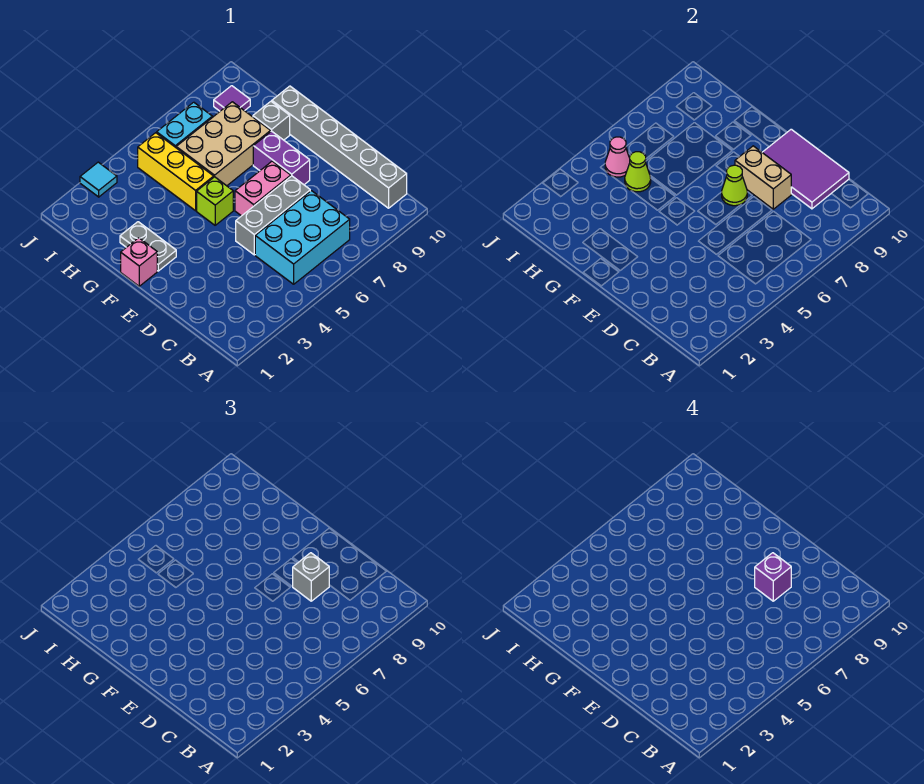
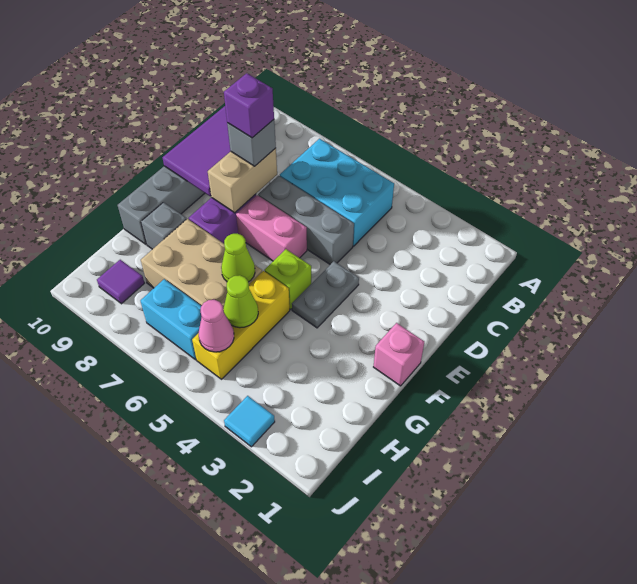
lime cone E7 level 2 -> lime cone G6 level 2
grey plate F2:G2 level 1 -> grey plate E4:F4 level 1

